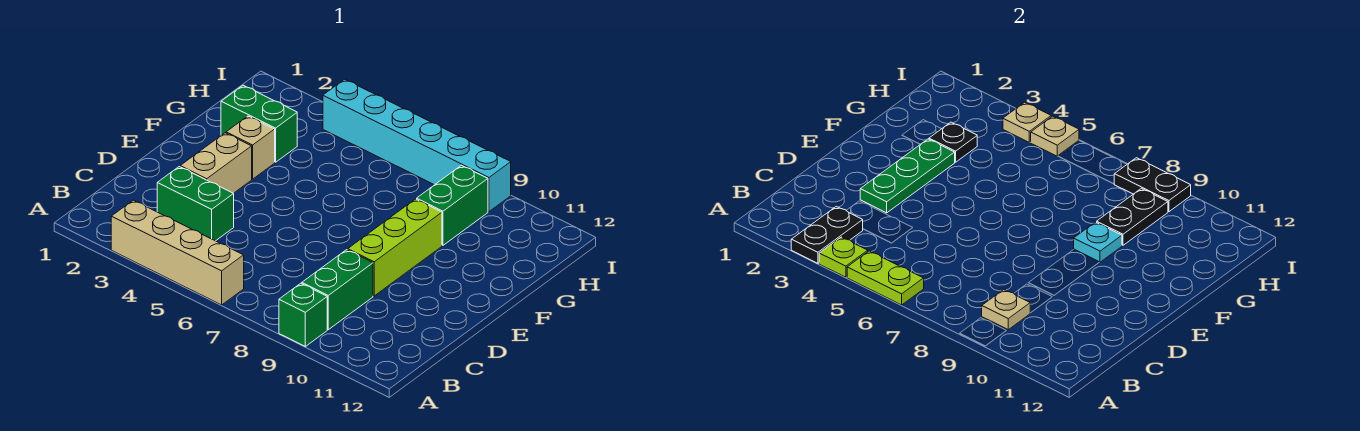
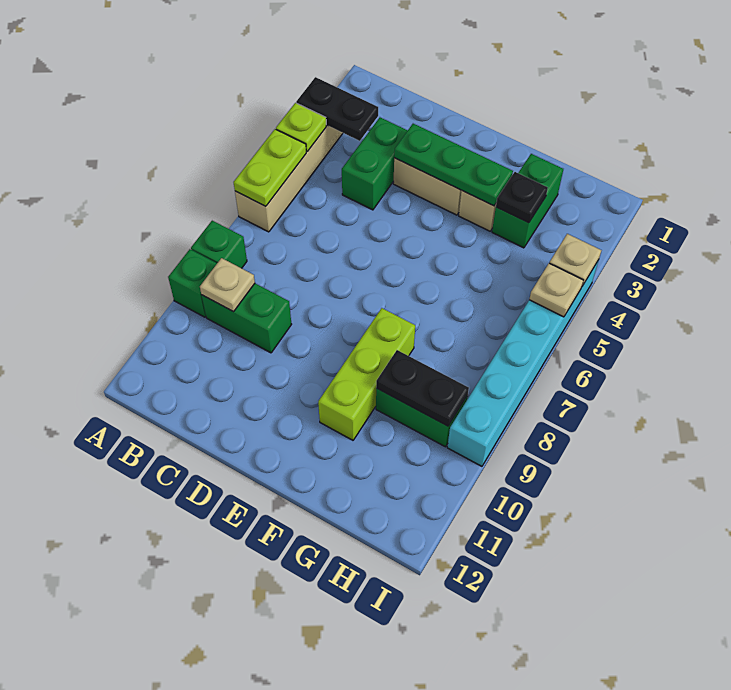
none -> green brick A8 level 1
lime brick D9:F9 level 1 -> lime brick F8:F10 level 1
cyan plate F9 level 2 -> none
black plate I8:I9 level 2 -> none

